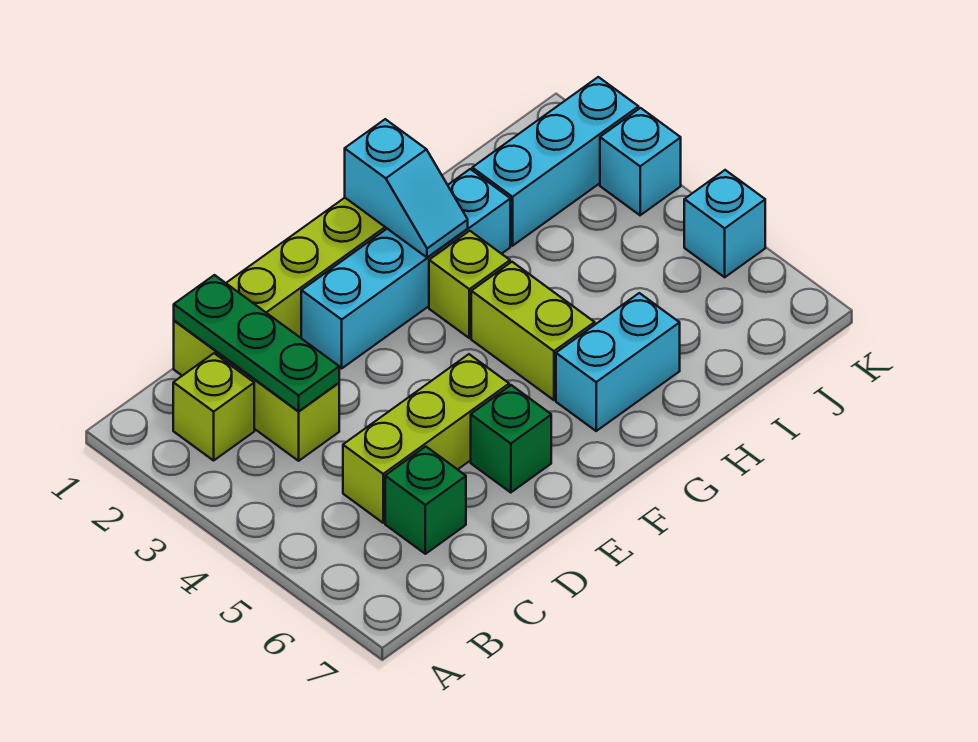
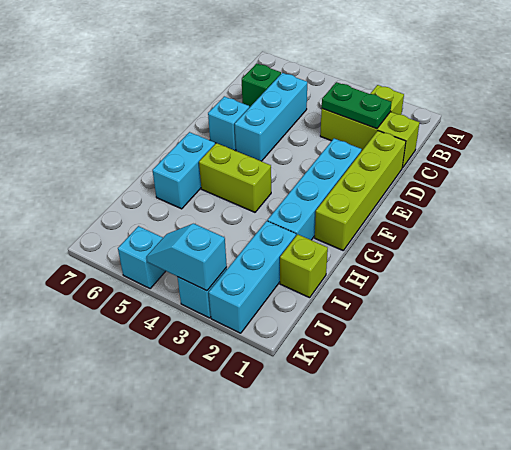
green plate C1:C3 level 2 -> green plate C2:C3 level 2
lime brick C5:E5 level 1 -> cyan brick C5:E5 level 1
green brick E6 level 1 -> cyan brick E6 level 1
cyan slope G1:G2 level 2 top 1 -> cyan slope K3:K4 level 2 top 3
lime brick G3 level 1 -> lime brick I1 level 1

